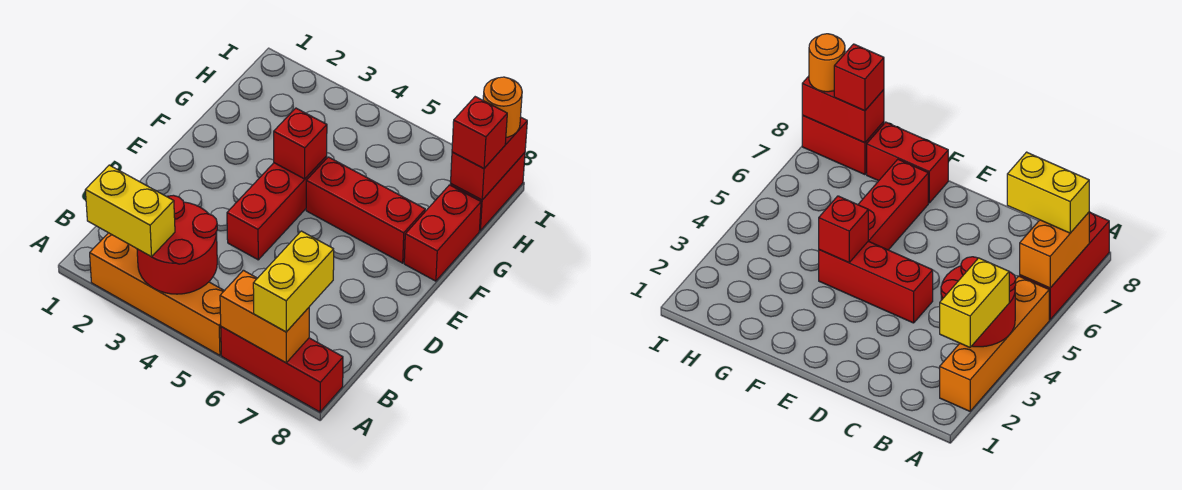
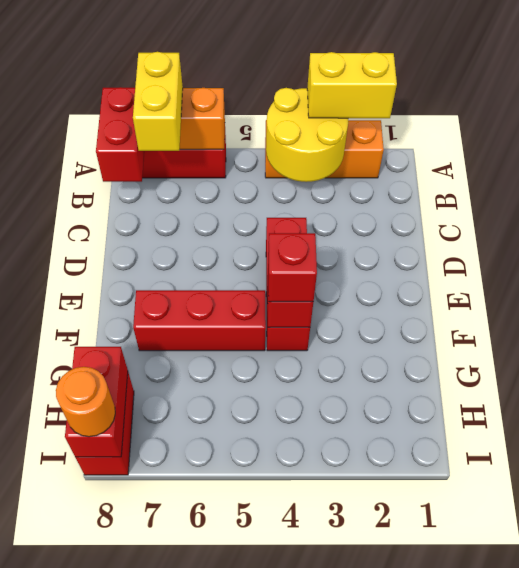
orange brick A2:A5 level 1 -> orange brick A2:A4 level 1
red round brick A3:B4 level 2 -> yellow round brick A3:B4 level 2
red brick F8:G8 level 1 -> red brick A8:B8 level 2
red brick H8 level 3 -> red brick F4 level 3

